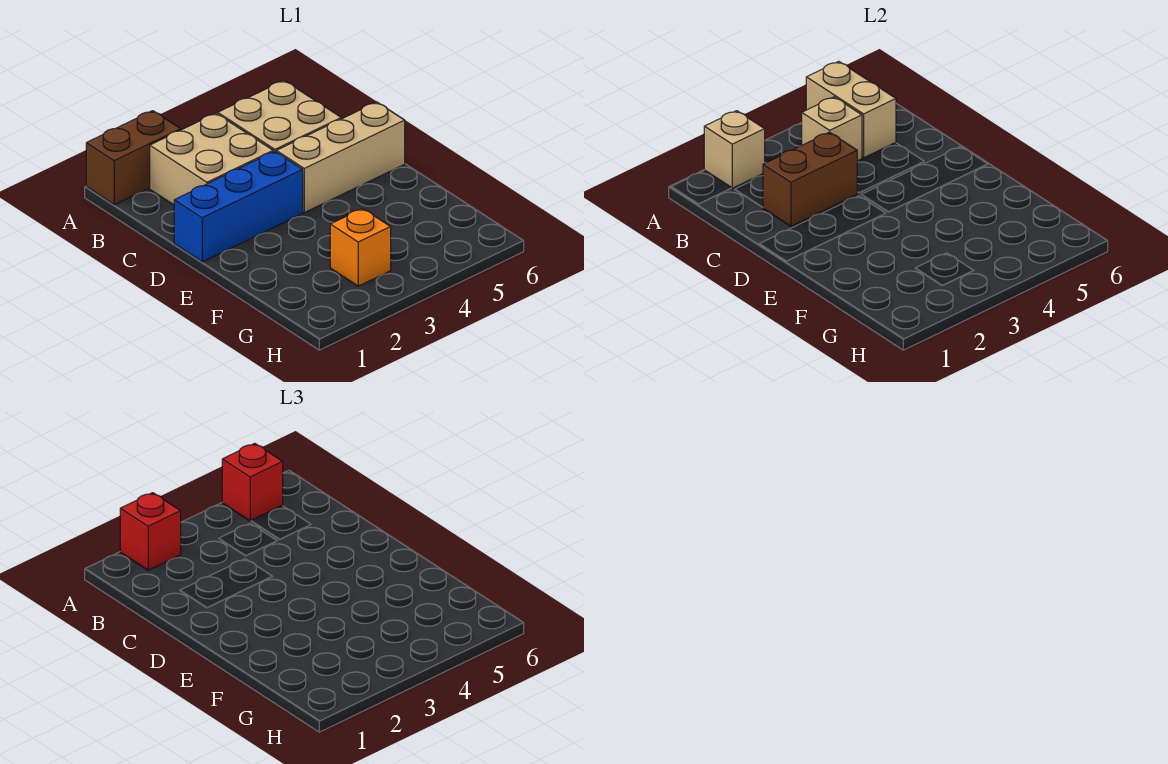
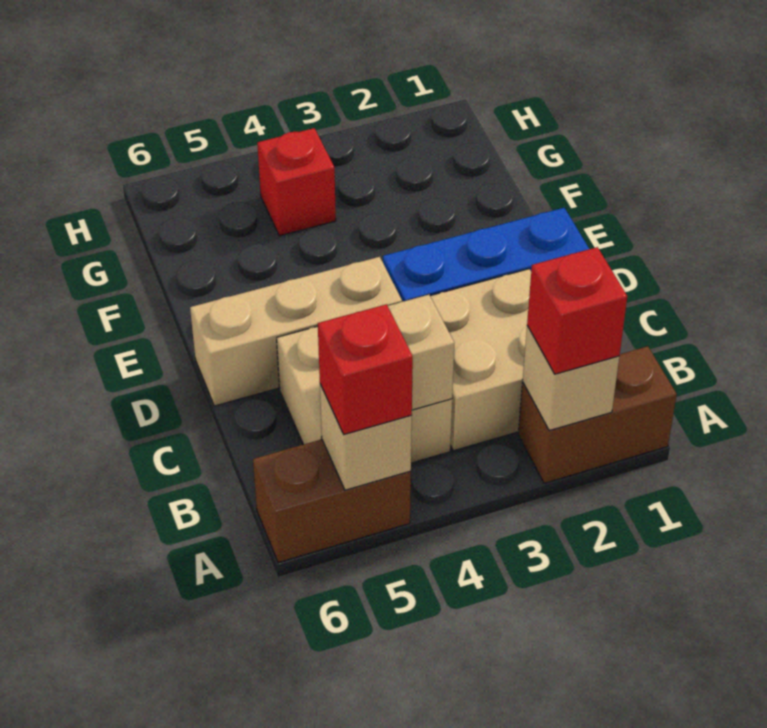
tan brick A5:B5 level 2 -> tan brick A5 level 2
brown brick C2:C3 level 2 -> brown brick A5:A6 level 1
orange brick G3 level 1 -> none
none -> red brick G4 level 1

